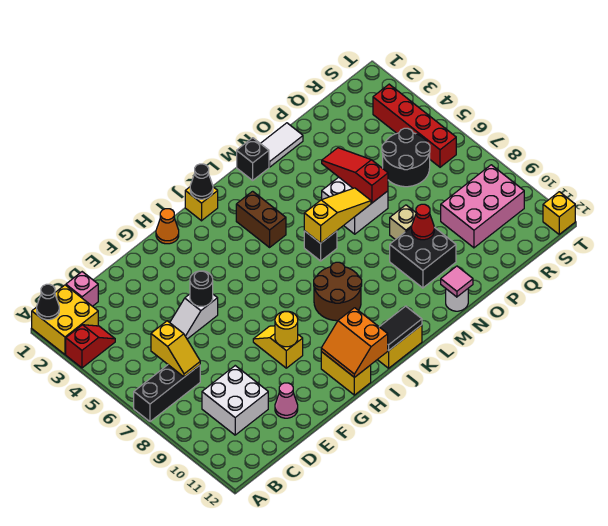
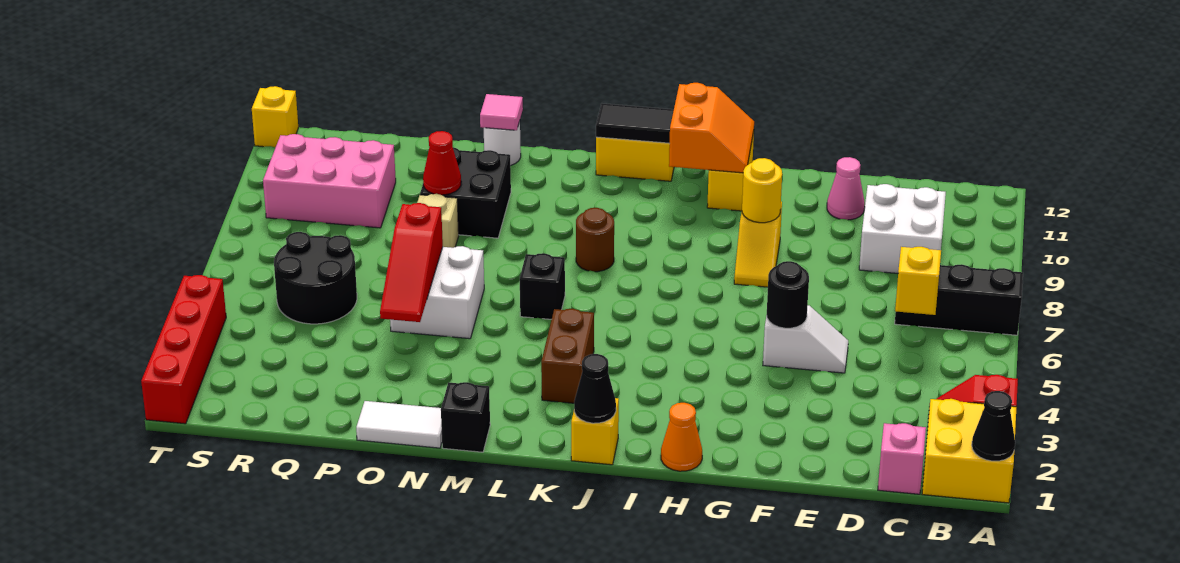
brown round brick J8:K9 level 1 -> brown round brick K8 level 1
yellow slope L6:N6 level 2 top L -> none
red brick S3:S6 level 1 -> red brick T1:T4 level 1

